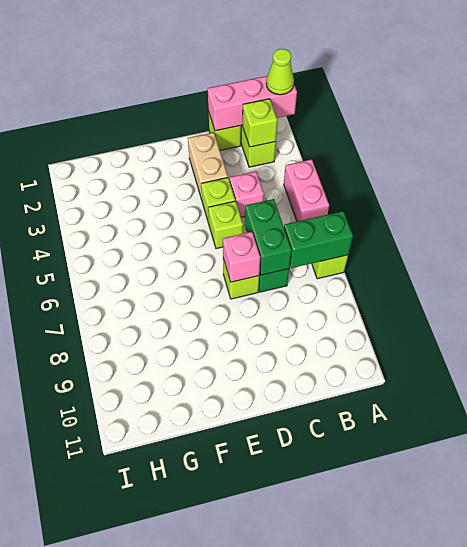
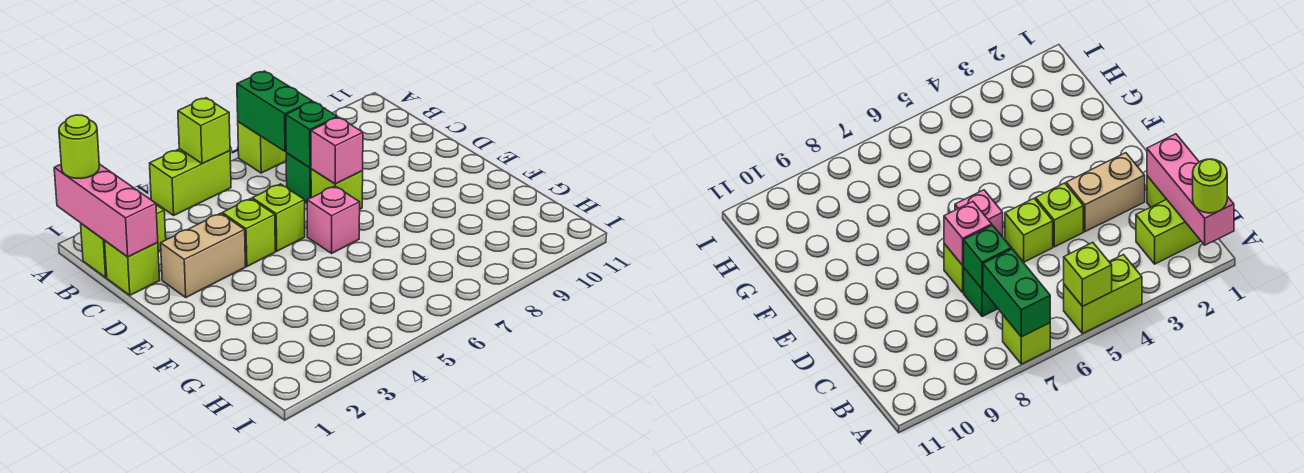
lime cone A1 level 3 -> lime round brick A1 level 3
pink brick A4:A5 level 1 -> lime brick A4:A5 level 1
lime brick B2 level 2 -> lime brick A5 level 2
pink brick C4 level 1 -> pink brick E6 level 1
green brick C6:C7 level 2 -> green brick C7 level 2

